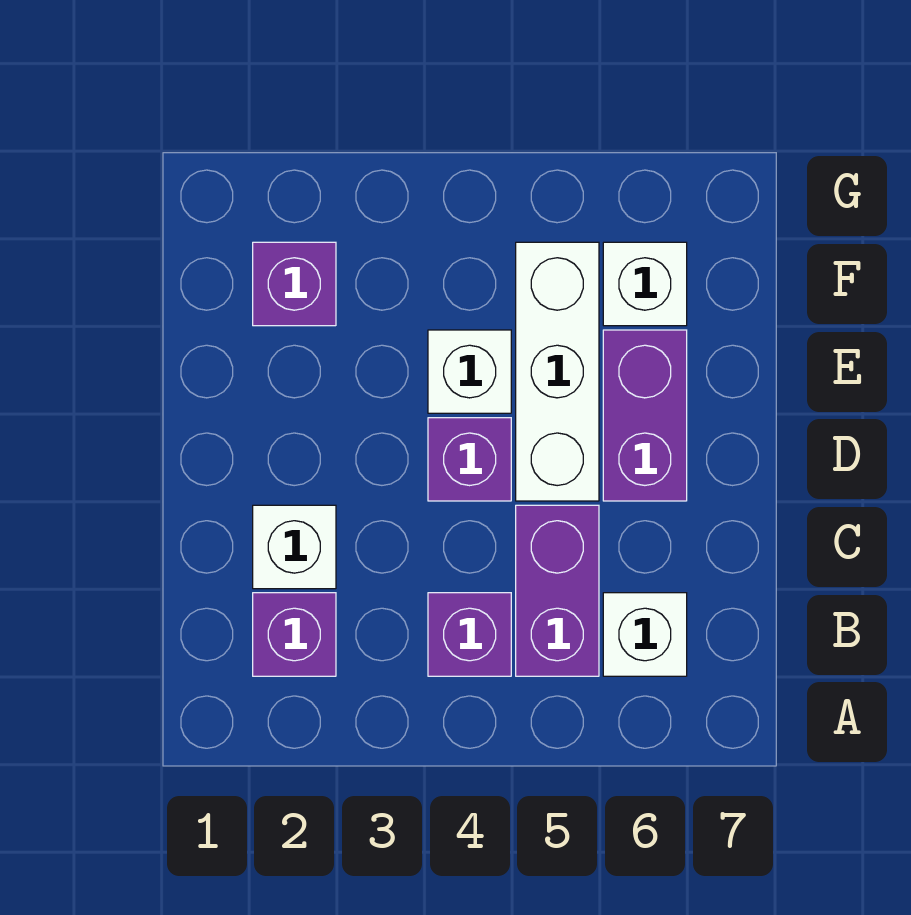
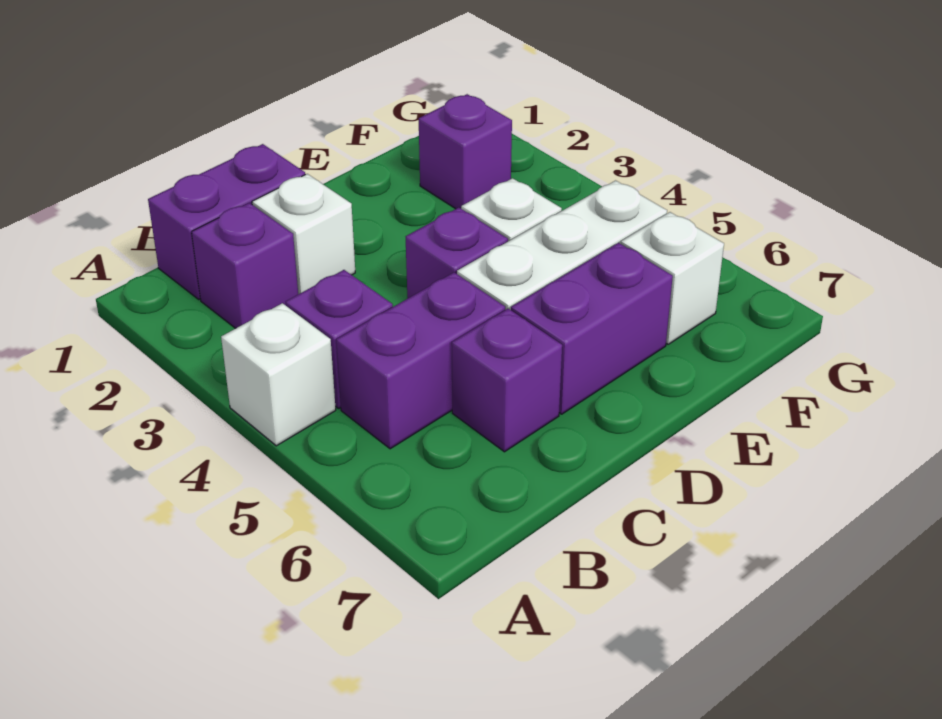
none -> purple brick B1:C1 level 1
white brick B6 level 1 -> white brick A4 level 1
none -> purple brick C6 level 1

